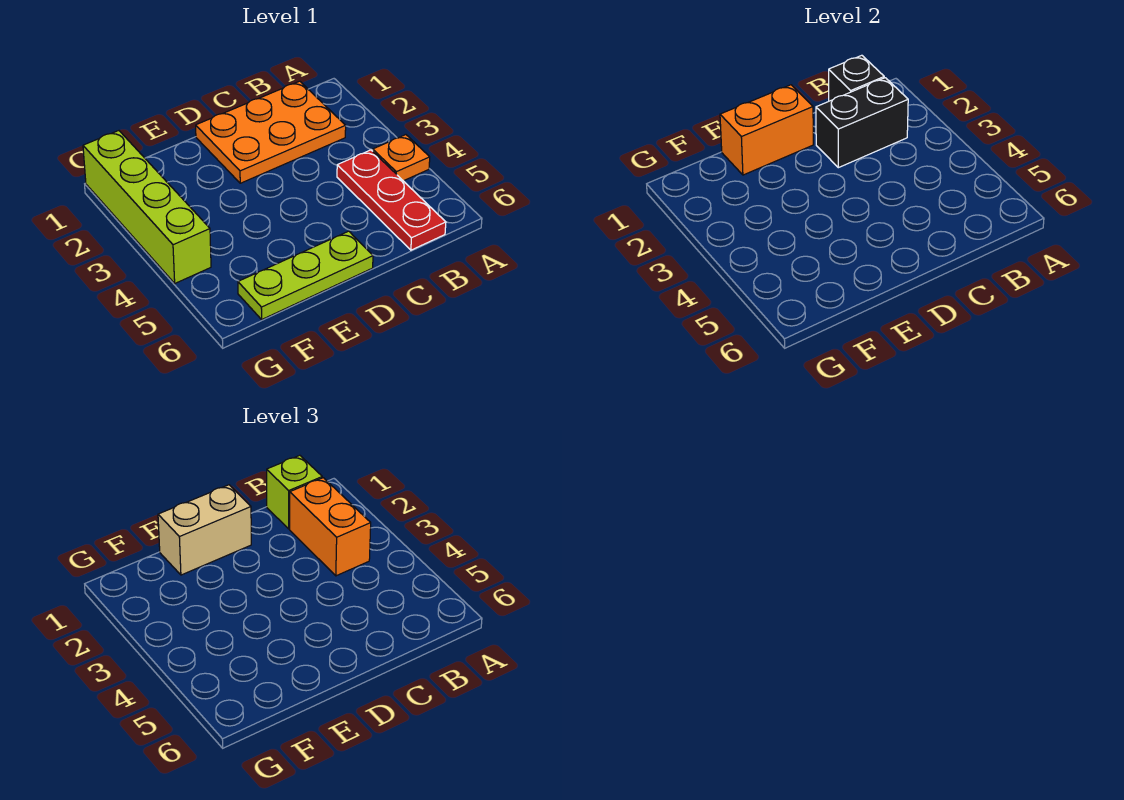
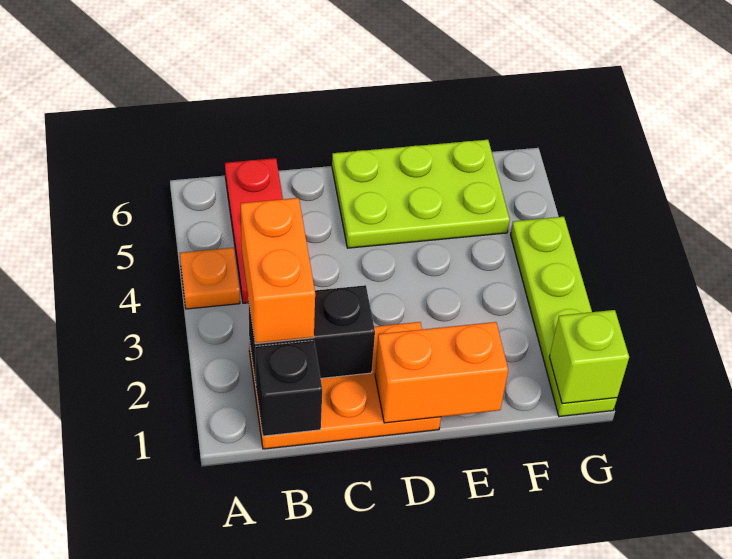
lime brick B1 level 3 -> lime brick G1 level 2
tan brick D1:E1 level 3 -> none
lime plate D6:F6 level 1 -> lime plate D5:F6 level 1
lime brick G1:G4 level 1 -> lime plate G1:G4 level 1

